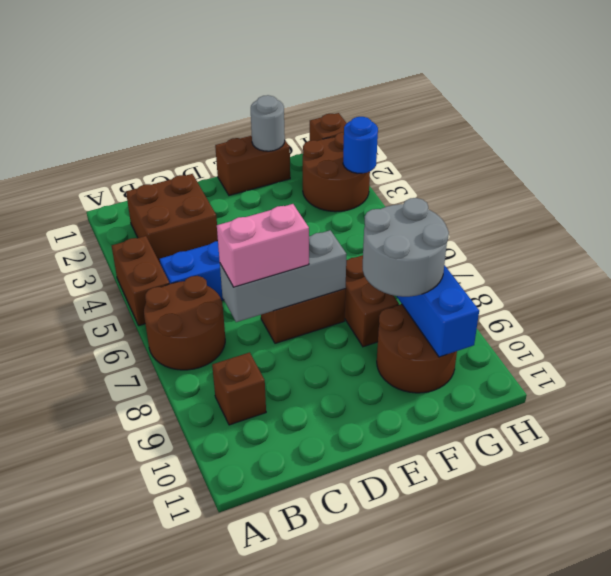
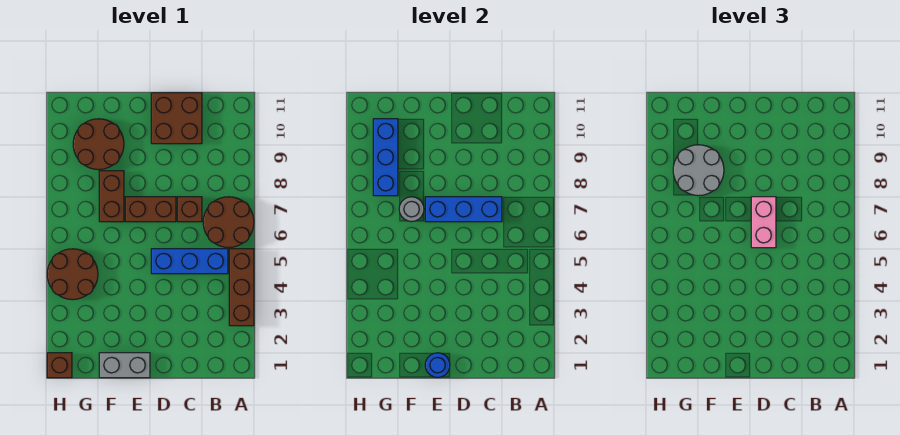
brown brick A4:A5 level 1 -> brown brick A3:A5 level 1
brown brick B2:C3 level 1 -> brown brick C10:D11 level 1
brown brick B9 level 1 -> brown brick C7 level 1
grey brick C7:E7 level 2 -> blue brick C7:E7 level 2
pink brick C7:D7 level 3 -> pink brick D6:D7 level 3
brown brick E1:F1 level 1 -> grey brick E1:F1 level 1
grey round brick F1 level 2 -> grey round brick F7 level 2
brown round brick G2:H3 level 1 -> brown round brick G4:H5 level 1
blue round brick H3 level 2 -> blue round brick E1 level 2

